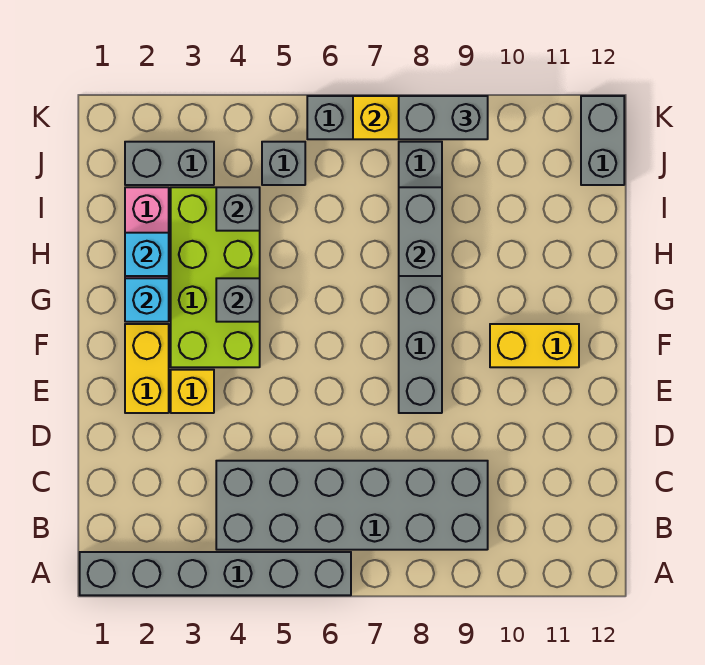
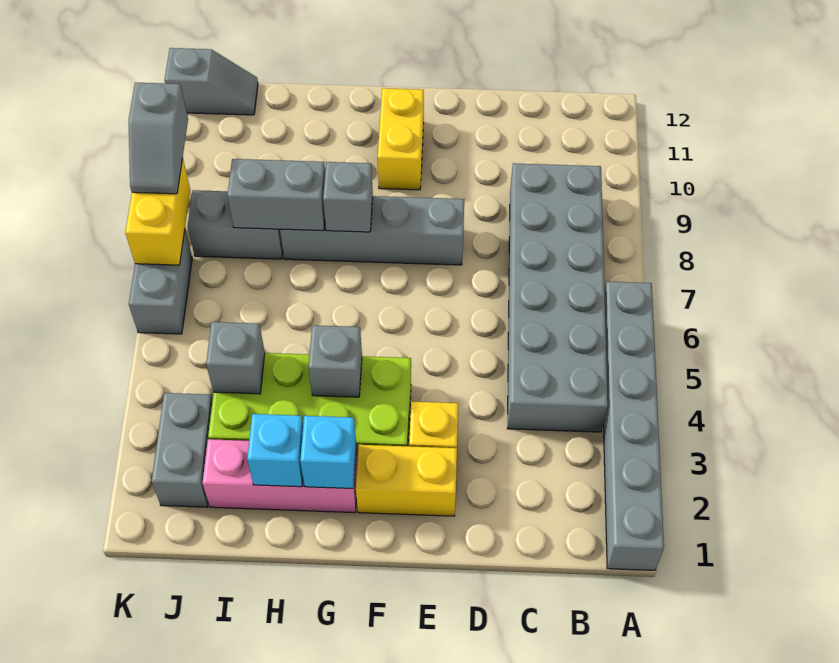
grey brick J5 level 1 -> grey brick G8 level 2
grey brick J12:K12 level 1 -> grey slope J12:K12 level 1 top K
grey brick K8:K9 level 3 -> grey slope K8:K9 level 3 top 9

